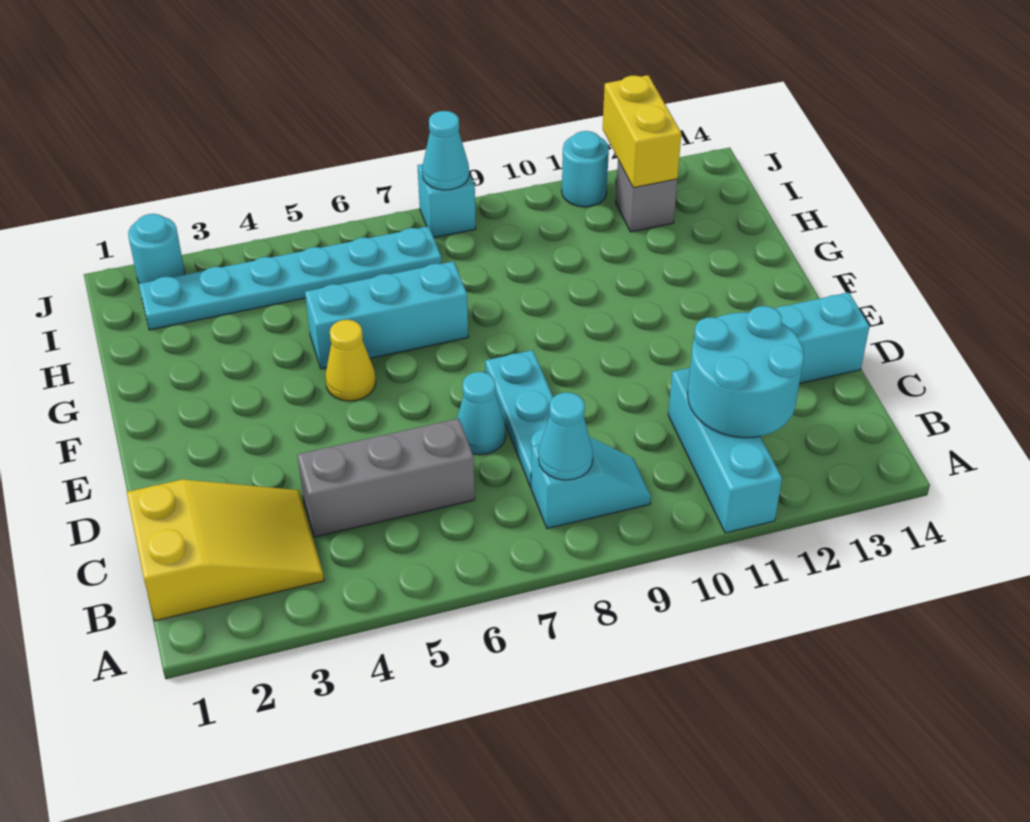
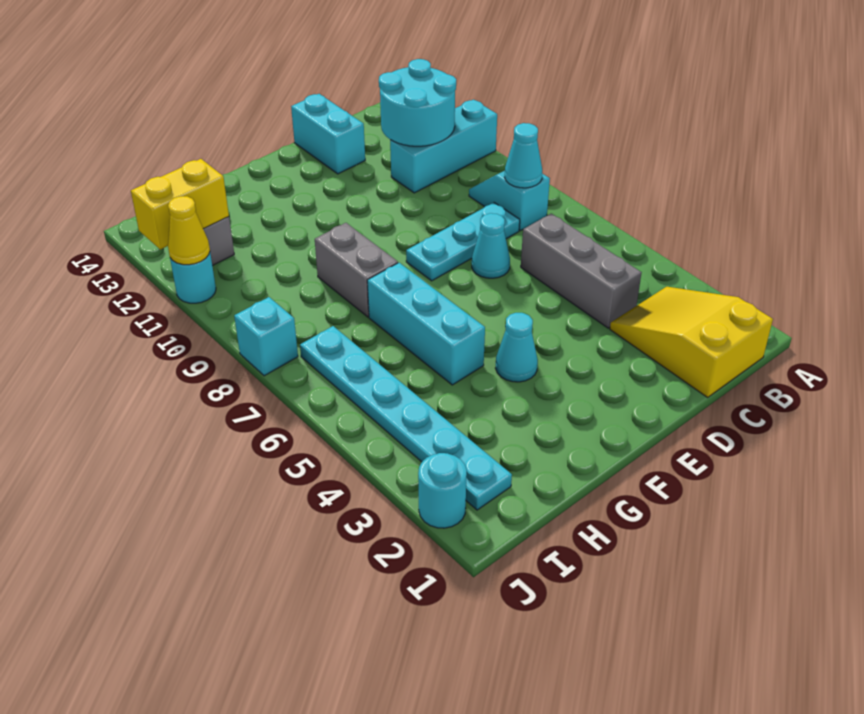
yellow cone F5 level 1 -> yellow cone J11 level 2
none -> grey brick G8:G9 level 1
cyan cone J8 level 2 -> cyan cone F4 level 1

